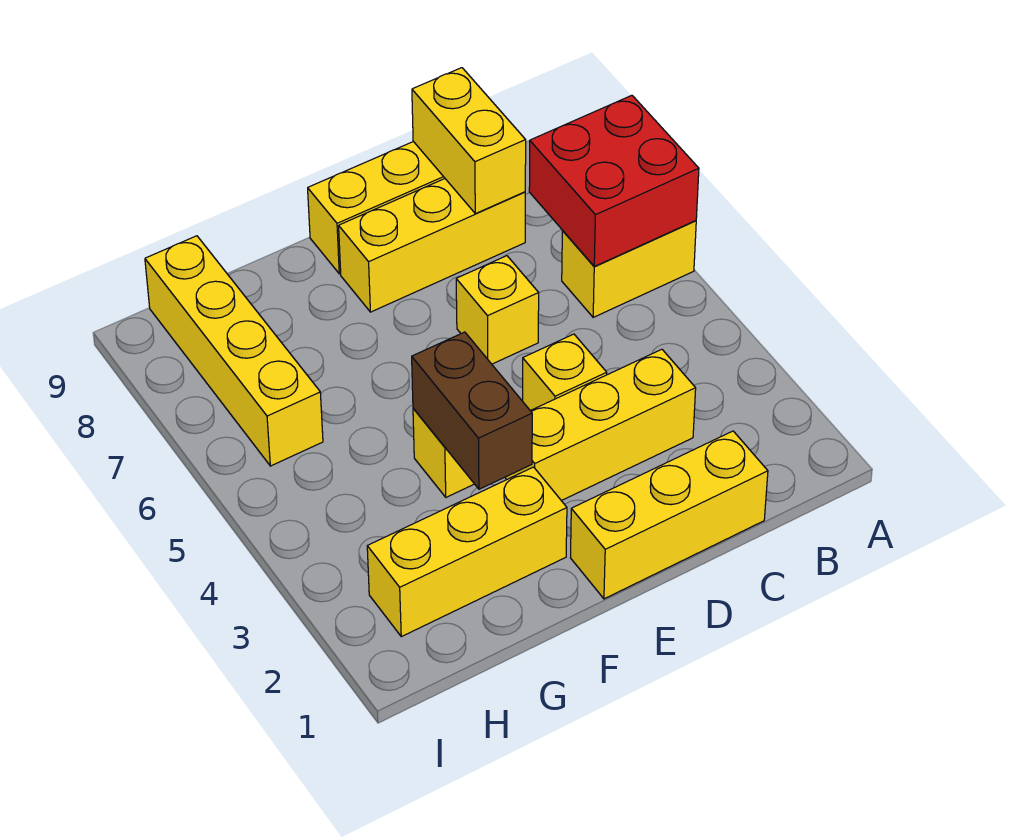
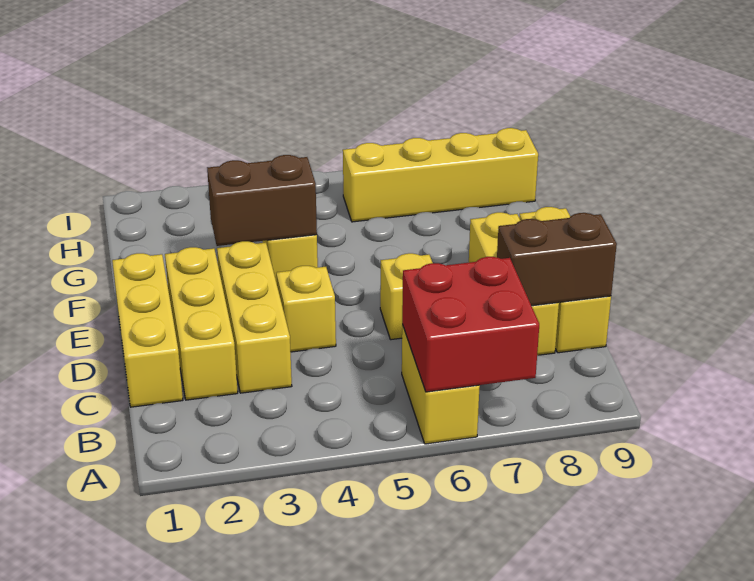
yellow brick C8:C9 level 2 -> brown brick C8:C9 level 2
yellow brick F2:H2 level 1 -> yellow brick C2:E2 level 1

